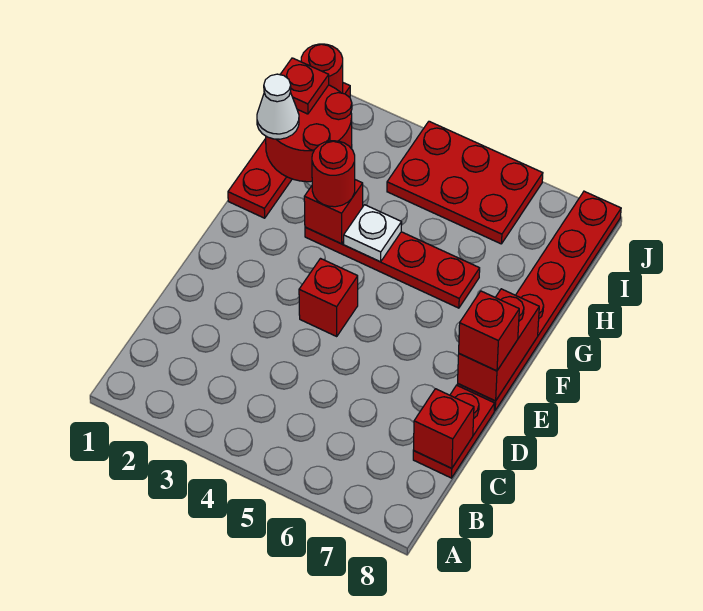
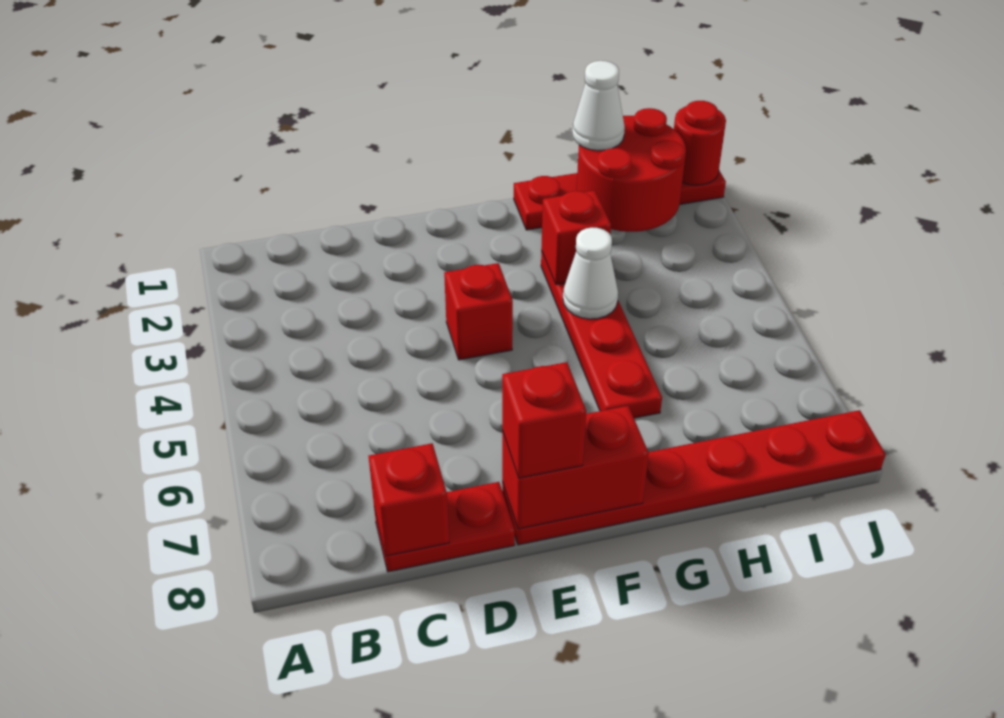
red round brick G3 level 3 -> none
white plate G4 level 2 -> white cone G4 level 2
red plate I1 level 3 -> none
red plate I4:J6 level 1 -> none

